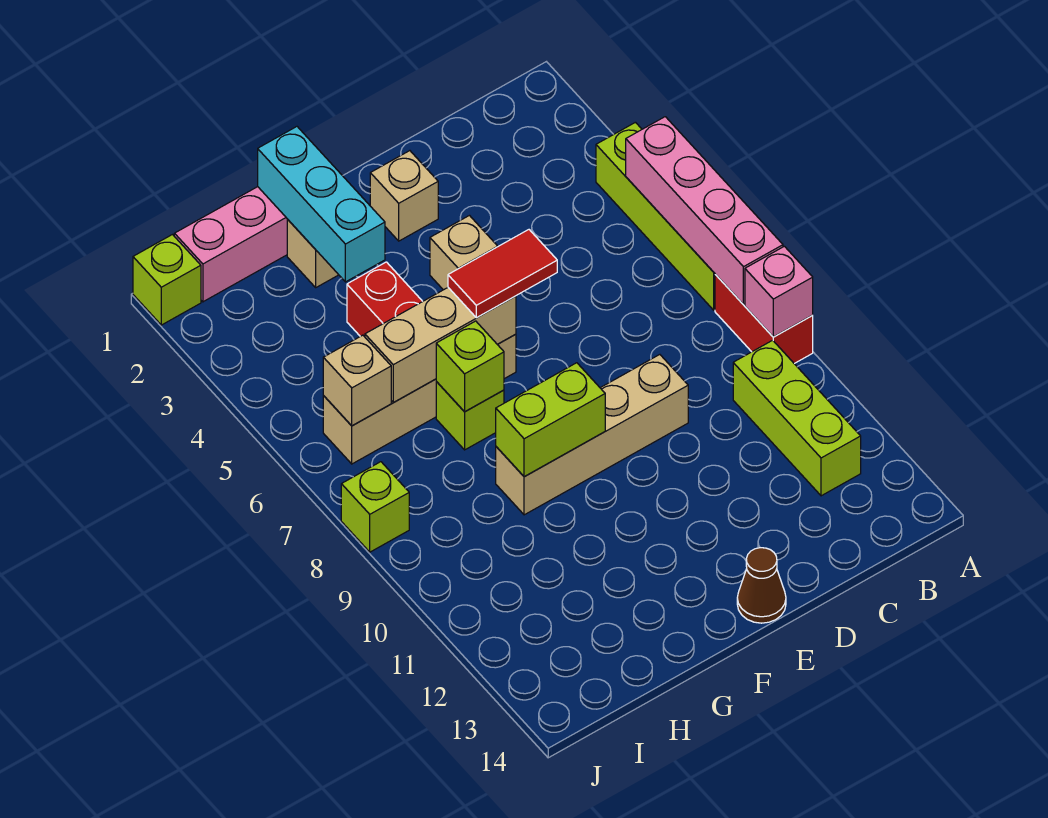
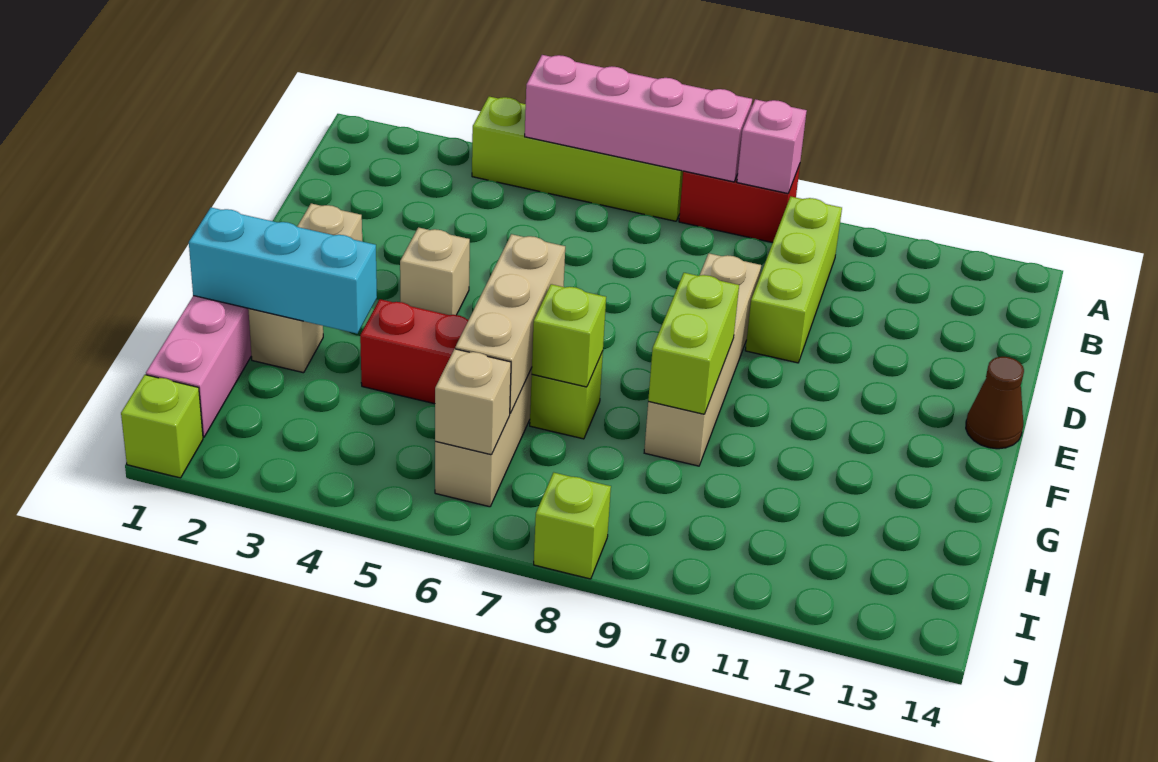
lime brick B10:B12 level 1 -> lime brick B10:D10 level 1
red tile E6:F6 level 3 -> none

